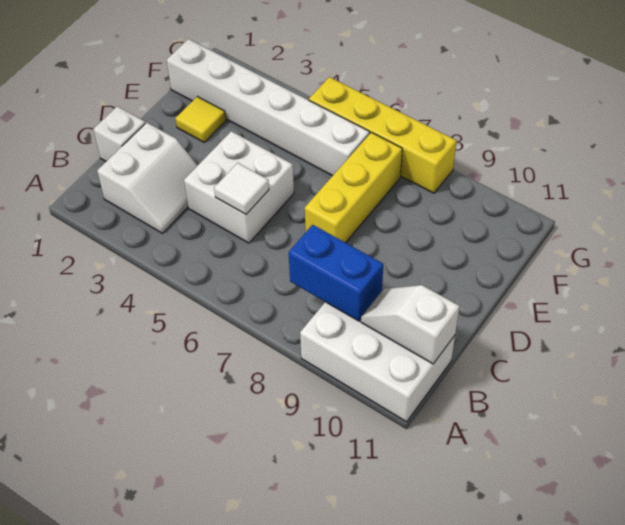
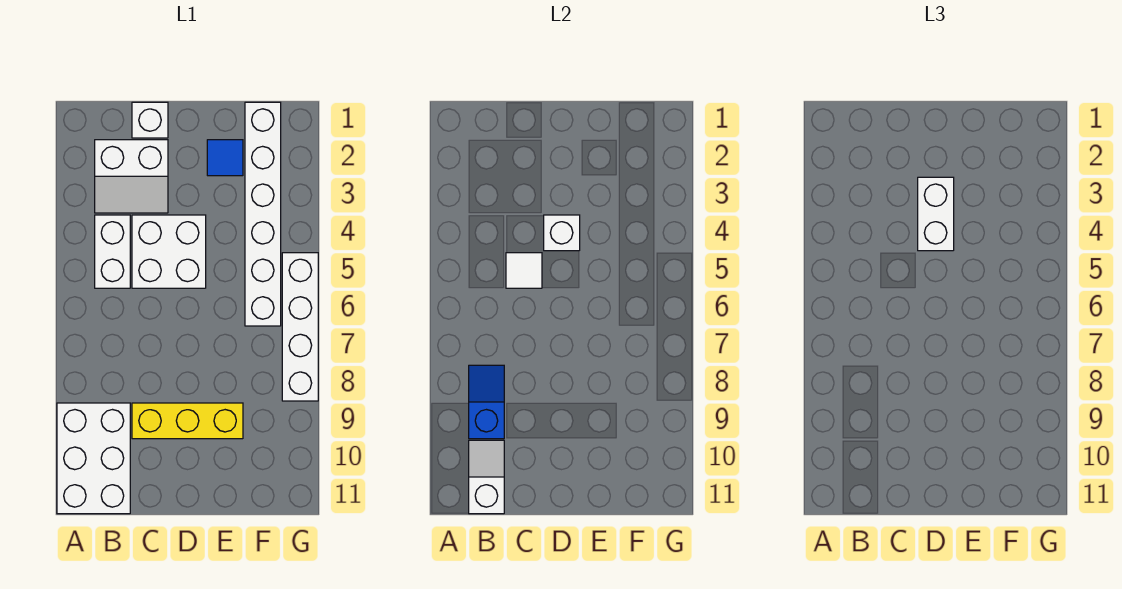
none -> white brick B4:B5 level 1
blue brick B8:B9 level 2 -> blue slope B8:B9 level 2 top 9
none -> white brick D3:D4 level 3
none -> white brick D4 level 2
yellow brick D7:F7 level 1 -> yellow brick C9:E9 level 1
yellow tile E2 level 1 -> blue tile E2 level 1
yellow brick G5:G8 level 1 -> white brick G5:G8 level 1

